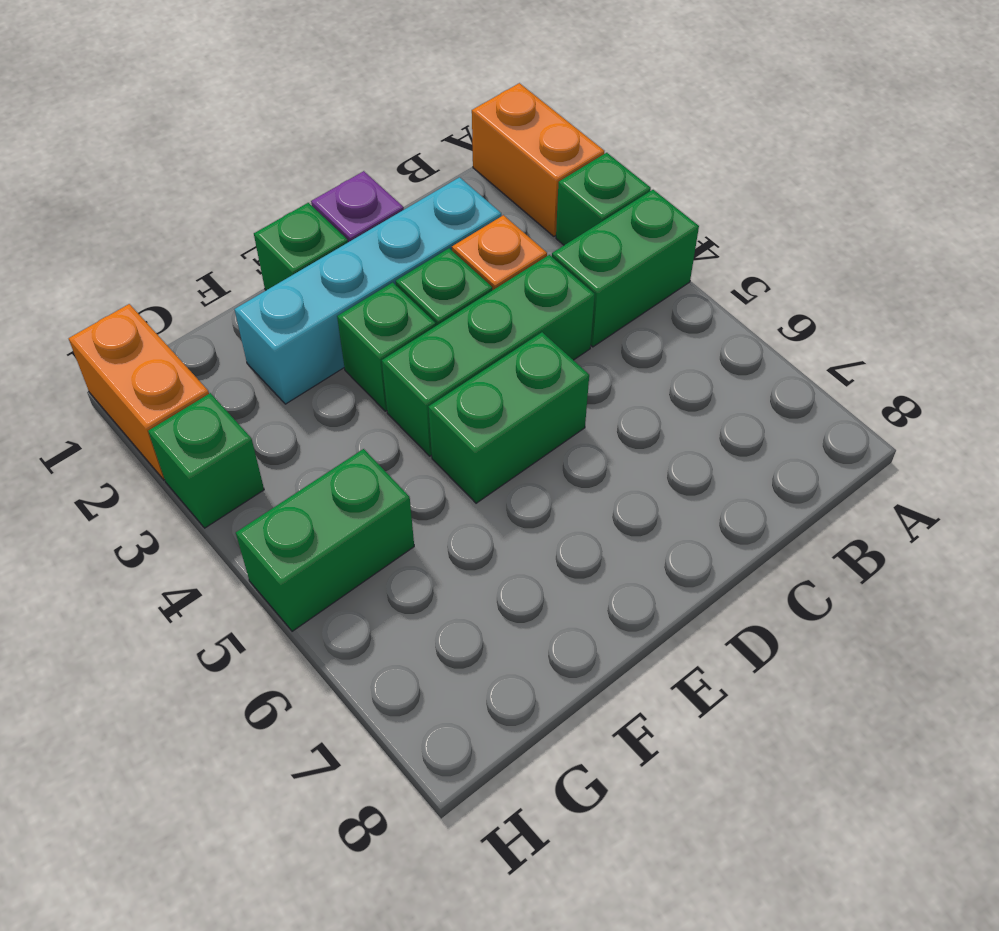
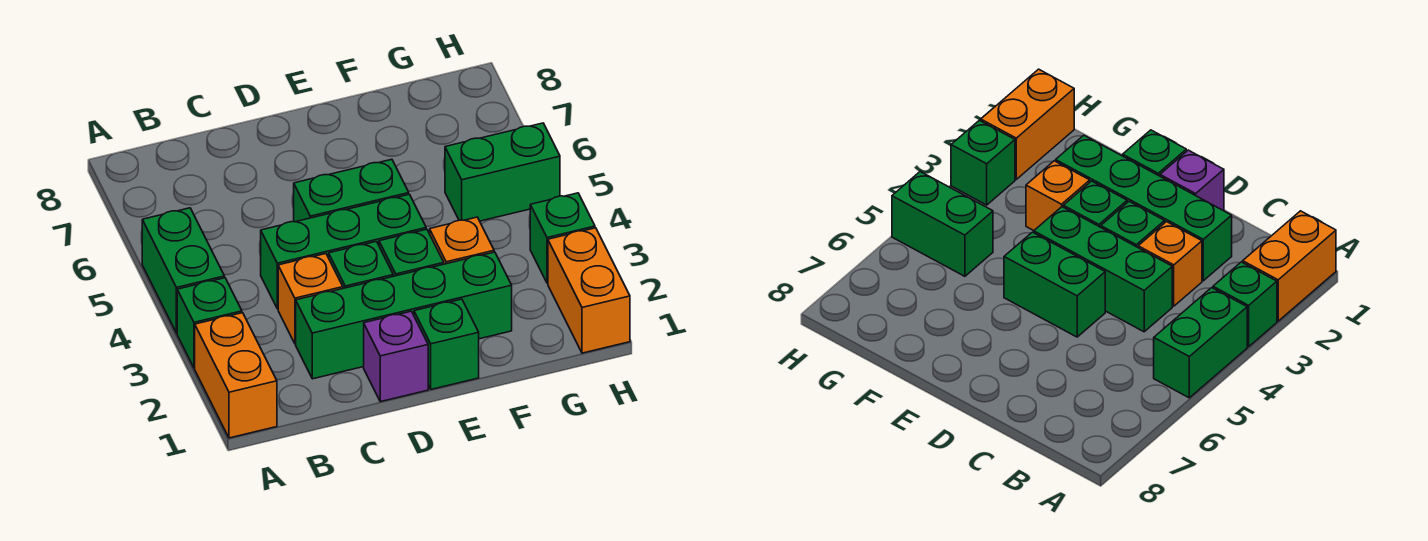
green brick A4:B4 level 1 -> green brick A4:A5 level 1
cyan brick C2:F2 level 1 -> green brick C2:F2 level 1
none -> orange brick F3 level 1

